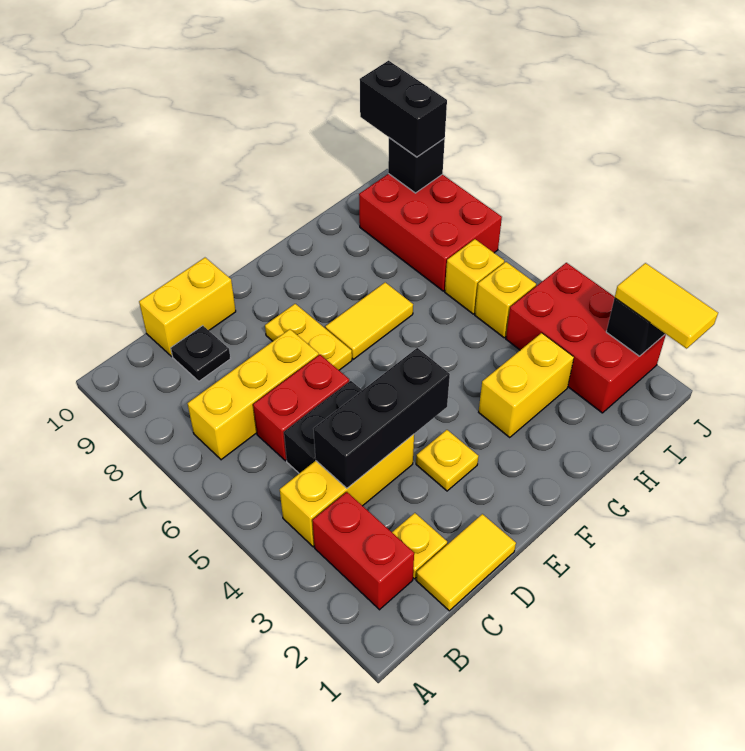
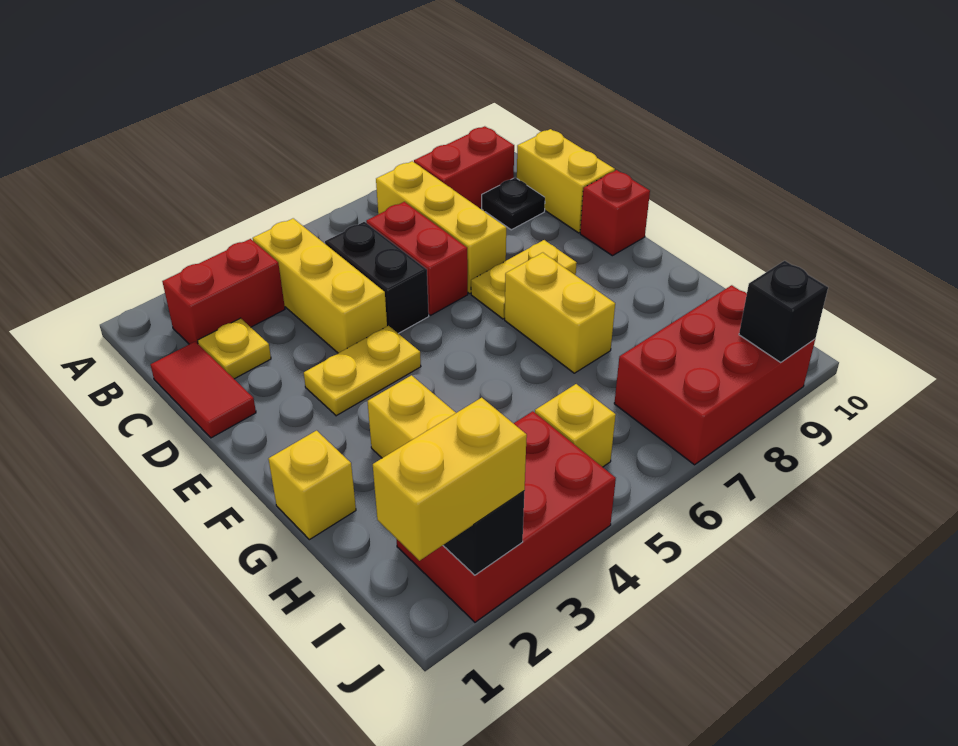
none -> red brick B8:B9 level 1
yellow tile C1:D1 level 1 -> red tile C1:D1 level 1
black brick C4:E4 level 2 -> none
yellow plate E3 level 1 -> yellow plate E3:E4 level 1
none -> red brick E10 level 1
yellow tile F7:G7 level 1 -> yellow brick F7:G7 level 1
yellow brick I6 level 1 -> yellow brick G1 level 1
yellow tile J1:J2 level 3 -> yellow brick J1:J2 level 3
black brick J9:J10 level 3 -> none

